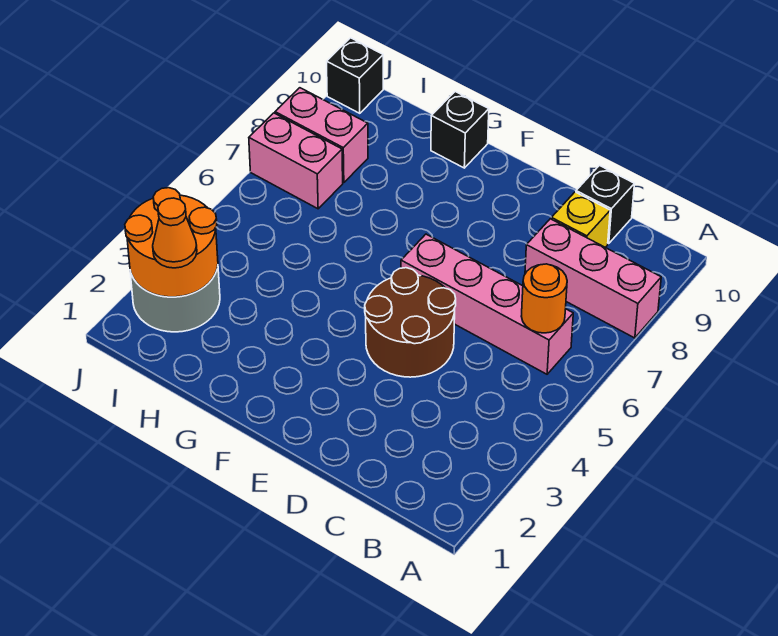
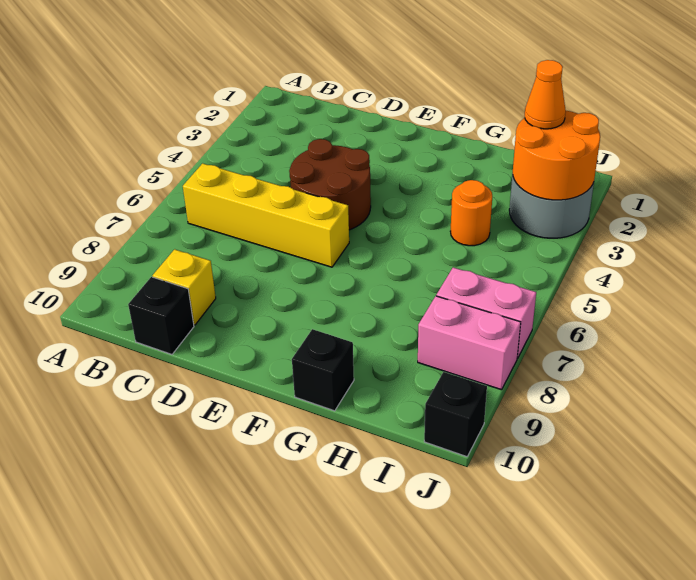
pink brick A8:C8 level 1 -> none
pink brick B6:E6 level 1 -> yellow brick B6:E6 level 1
orange round brick B6 level 2 -> orange round brick H4 level 1

